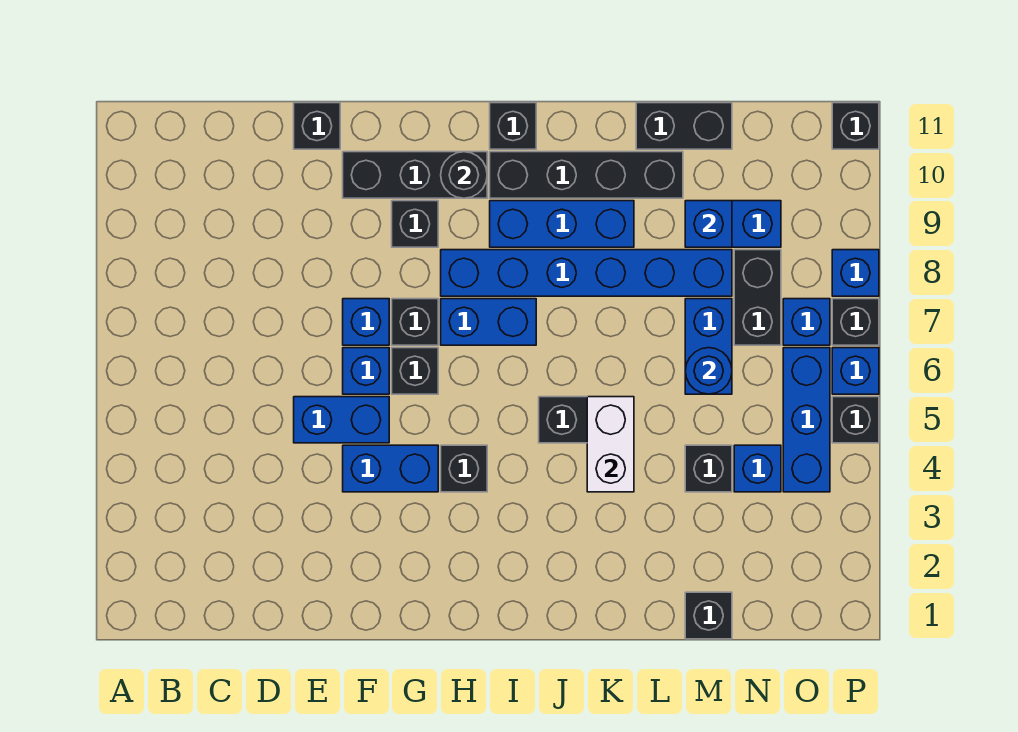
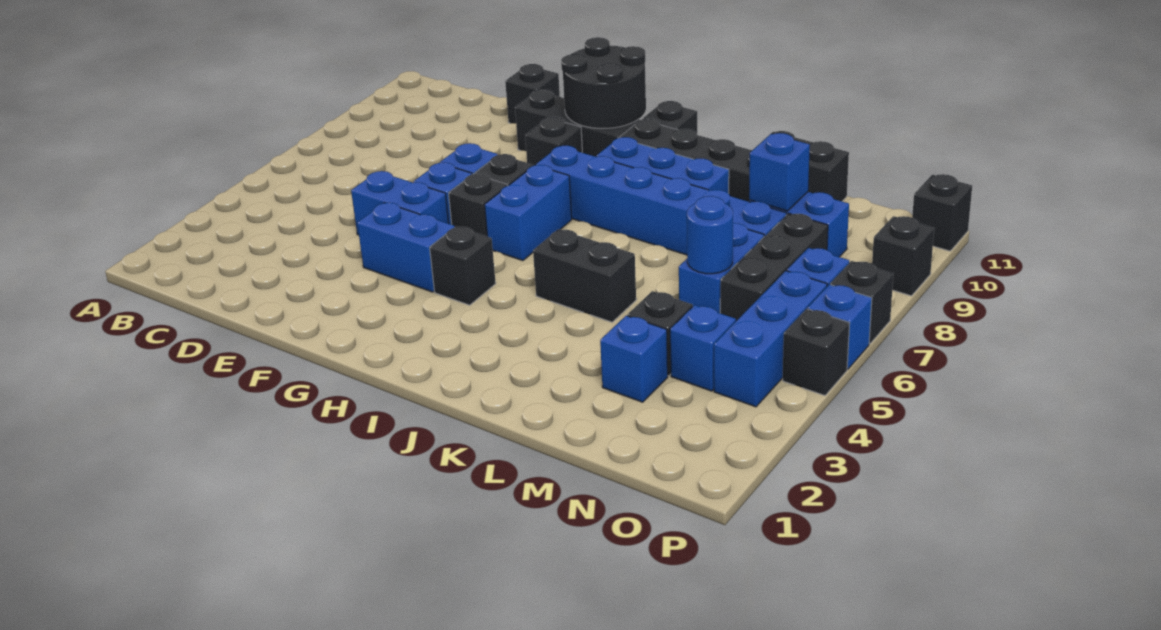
blue brick H7:I7 level 1 -> blue brick H6:H7 level 1
black round brick H10 level 2 -> black round brick G10:H11 level 2
white brick K4:K5 level 2 -> none
black brick M1 level 1 -> black brick P9 level 1
black brick N7:N8 level 1 -> black brick N6:N8 level 1
blue brick P8 level 1 -> blue brick M3 level 1

